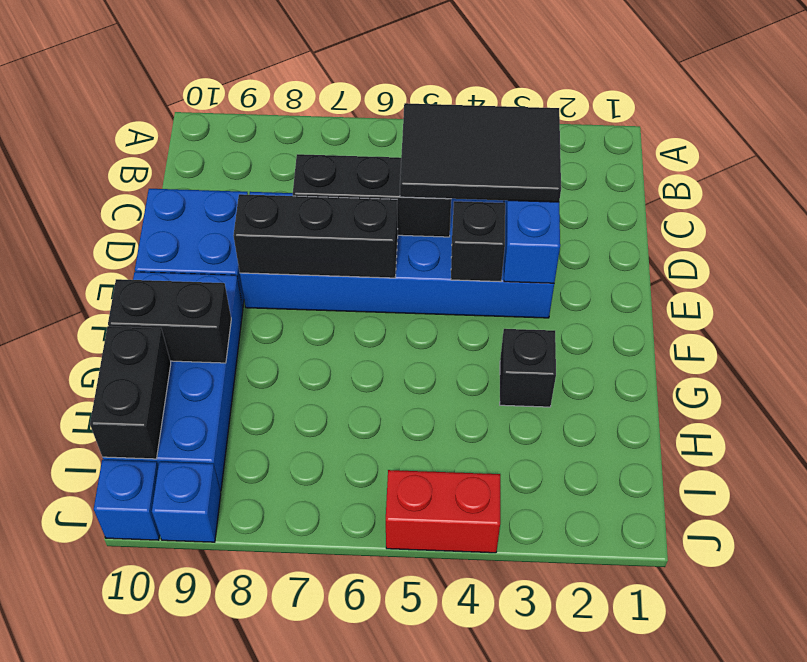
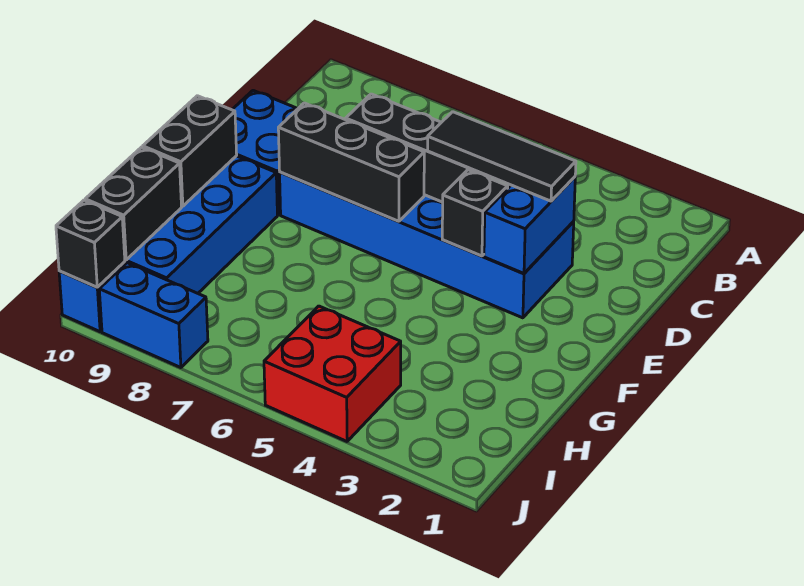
black tile C3:D5 level 3 -> black tile D3:D5 level 3
black brick G3 level 1 -> black brick J10 level 2
black brick G9:G10 level 2 -> black brick F10:G10 level 2
red brick J4:J5 level 1 -> red brick I4:J5 level 1
blue brick J9 level 1 -> blue brick J8:J9 level 1

